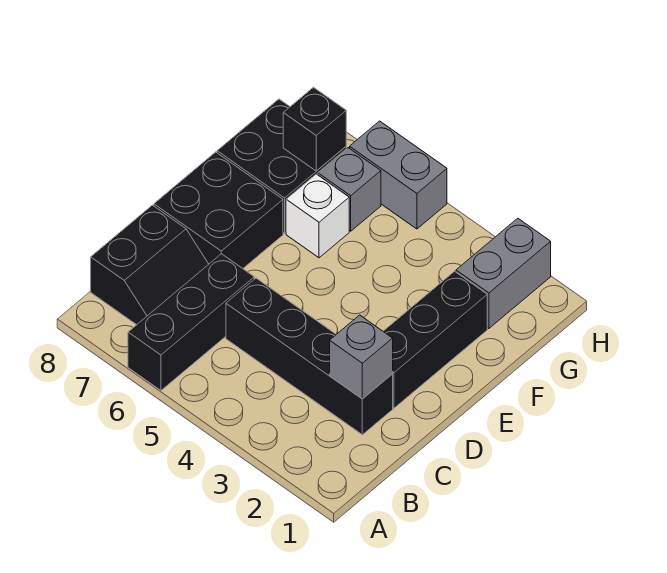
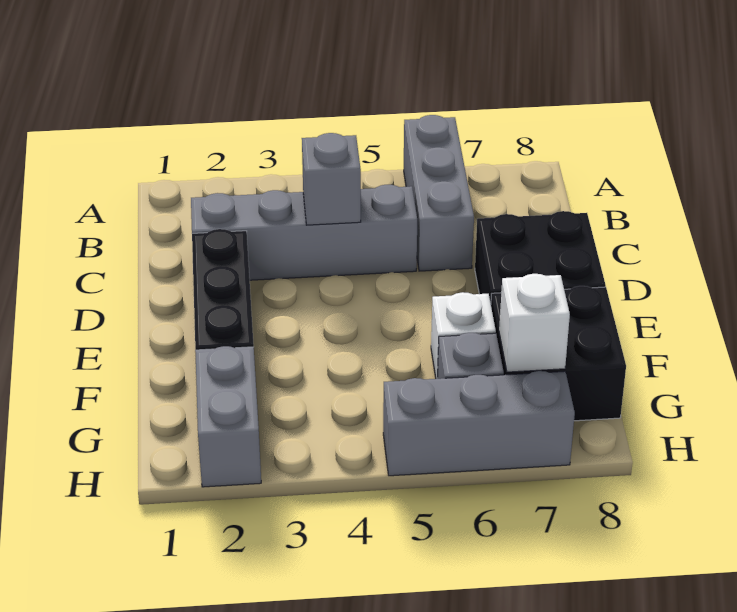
black brick A6:C6 level 1 -> grey brick A6:C6 level 1
black slope B7:C8 level 1 top 8 -> none
black brick C2:C5 level 1 -> grey brick C2:C5 level 1
grey brick C2 level 2 -> grey brick C4 level 2
black brick G7 level 2 -> white brick G7 level 2
grey brick H5:H6 level 1 -> grey brick H5:H7 level 1

